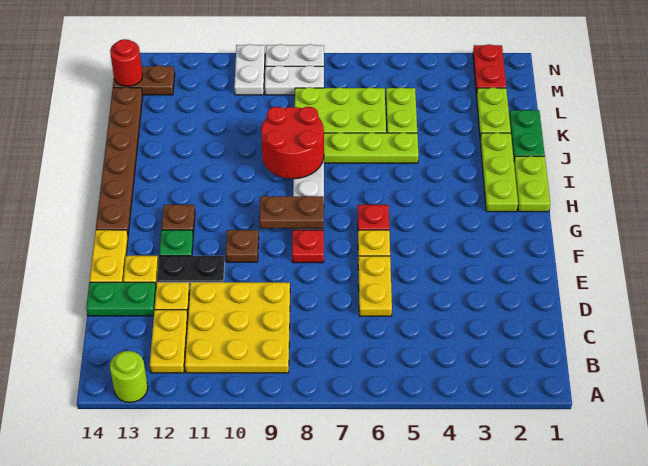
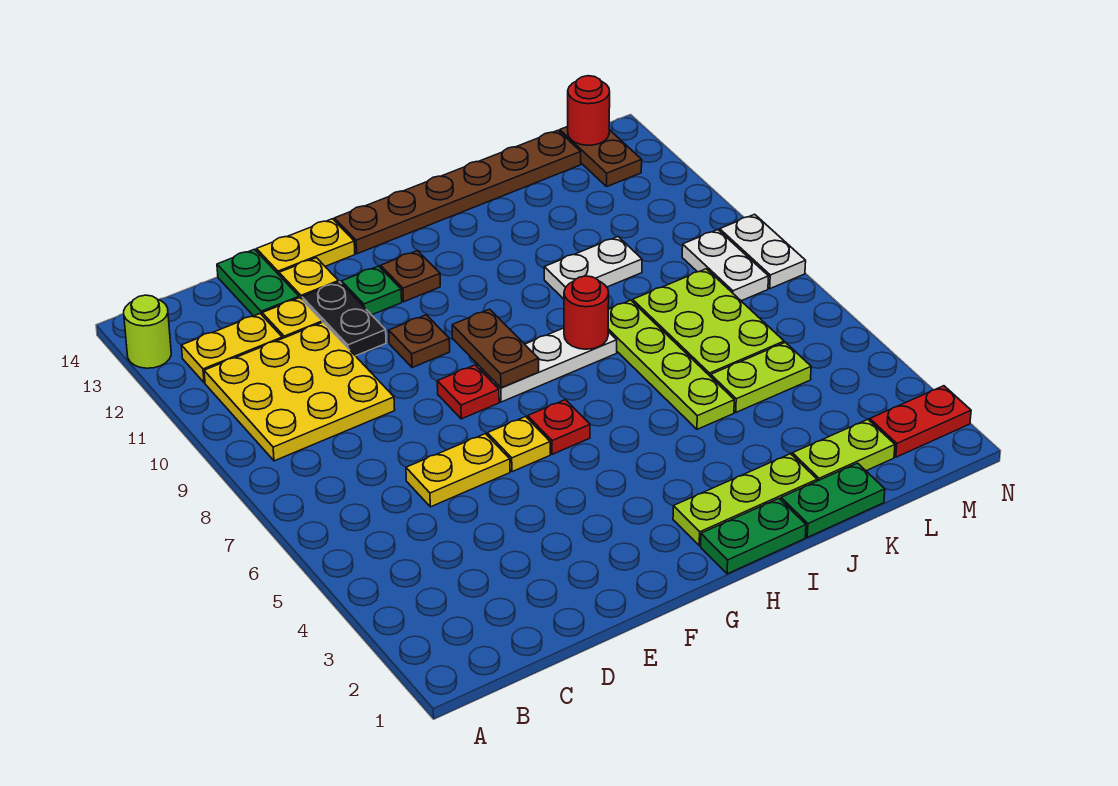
lime plate H1:I1 level 1 -> green plate H1:I1 level 1
red round brick I8:J9 level 2 -> red round brick I8 level 2
white plate M10:N10 level 1 -> white plate J10:K10 level 1

